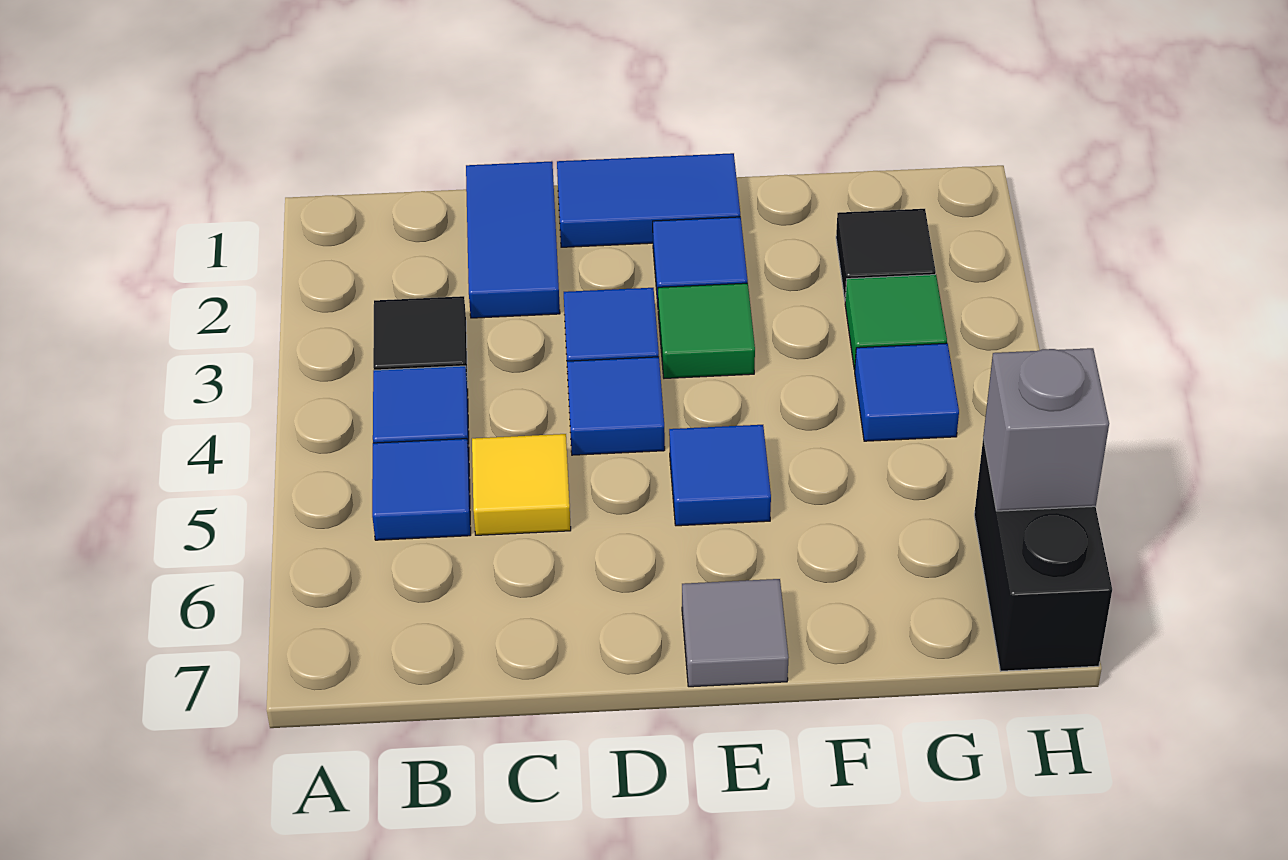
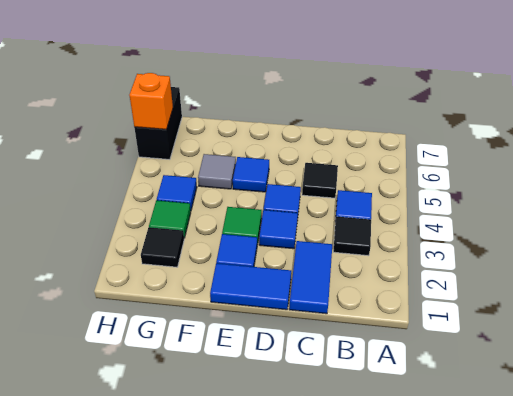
blue tile B5 level 1 -> none
yellow tile C5 level 1 -> black tile C5 level 1
grey tile E7 level 1 -> grey tile F5 level 1
grey brick H6 level 2 -> orange brick H6 level 2

